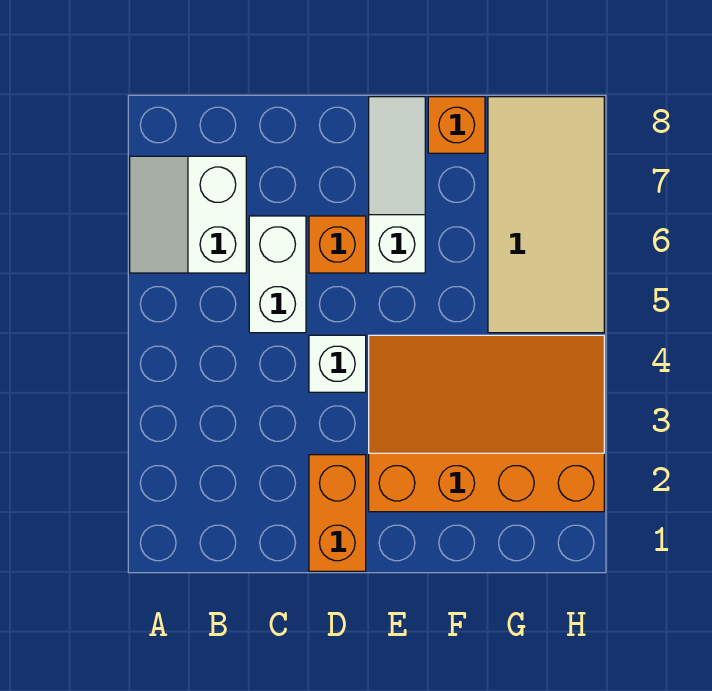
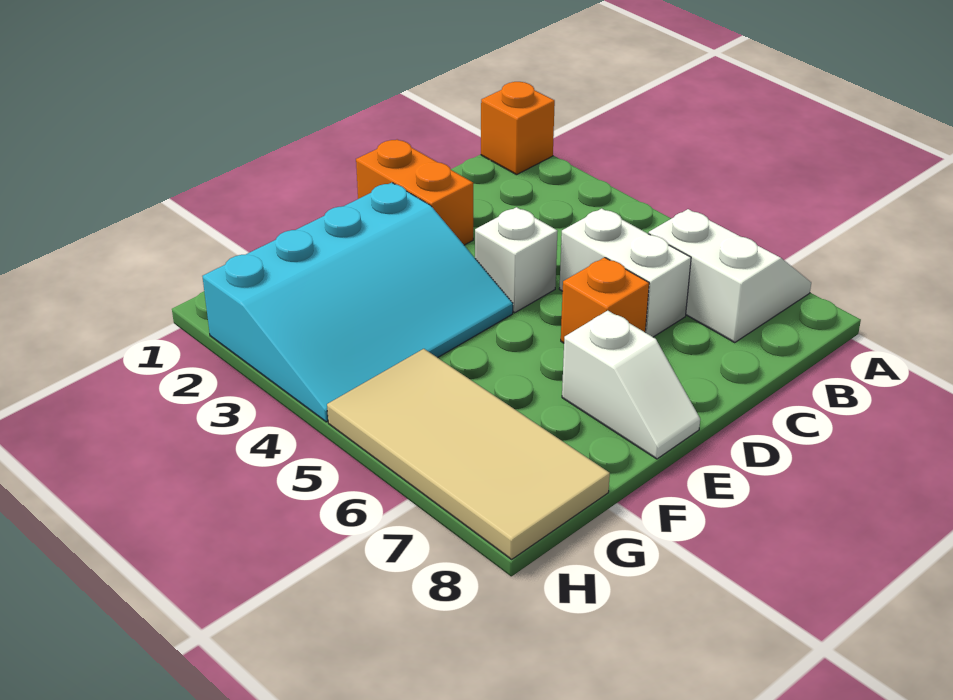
orange slope E2:H4 level 1 top 2 -> cyan slope E2:H4 level 1 top 2
white slope E6:E8 level 1 top 6 -> white slope E7:E8 level 1 top 7
orange brick F8 level 1 -> orange brick A1 level 1

